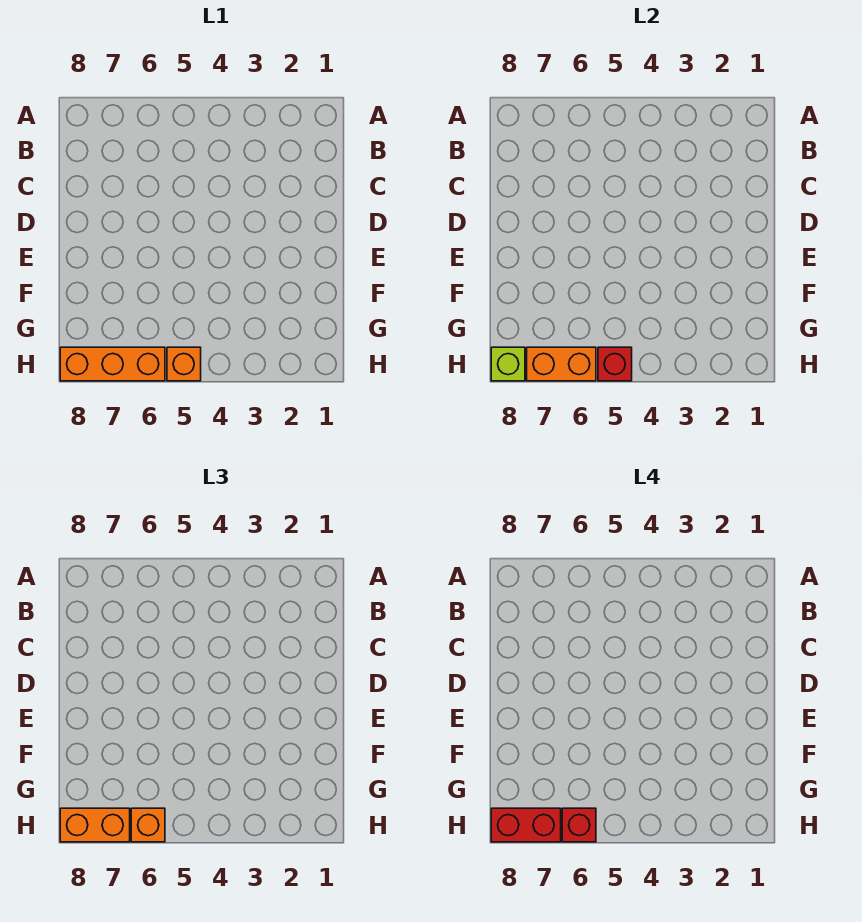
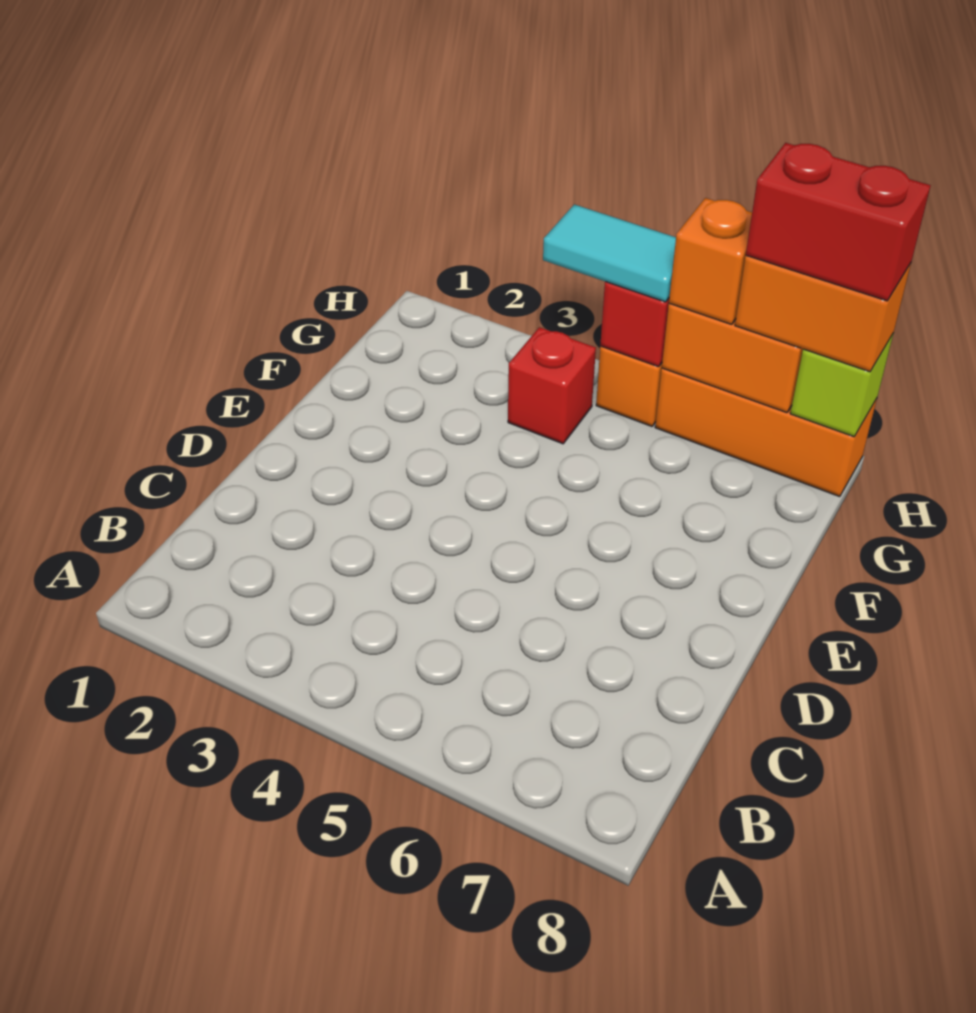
none -> cyan tile H4:H5 level 3
red brick H6 level 4 -> red brick G4 level 1

